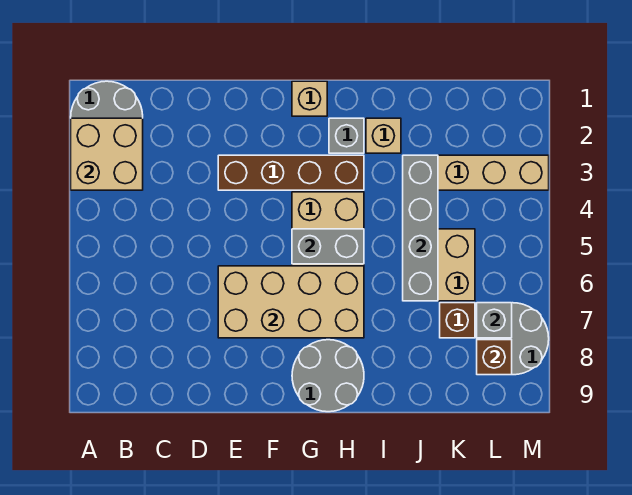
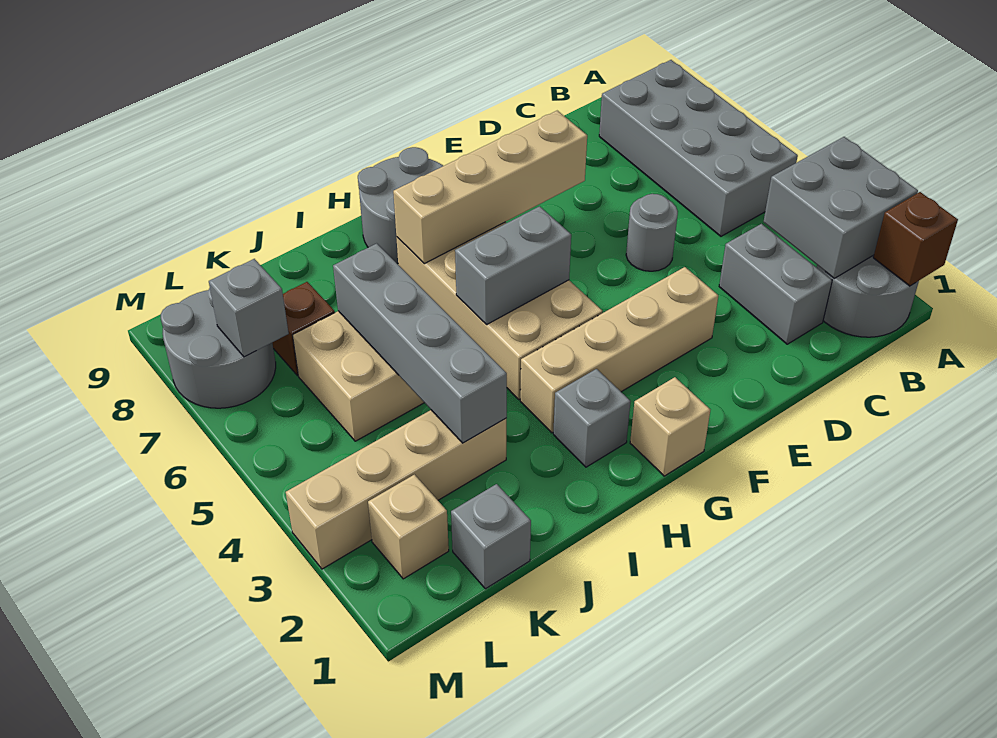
tan brick A2:B3 level 2 -> grey brick A2:B3 level 2
none -> grey brick A5:B8 level 1
none -> grey brick C2:C3 level 1
none -> grey round brick D5 level 1
brown brick E3:H3 level 1 -> tan brick E3:H3 level 1
tan brick E6:H7 level 2 -> tan brick E7:H7 level 2
tan brick I2 level 1 -> tan brick L2 level 1
none -> grey brick K1 level 1
brown brick L8 level 2 -> brown brick A1 level 2

